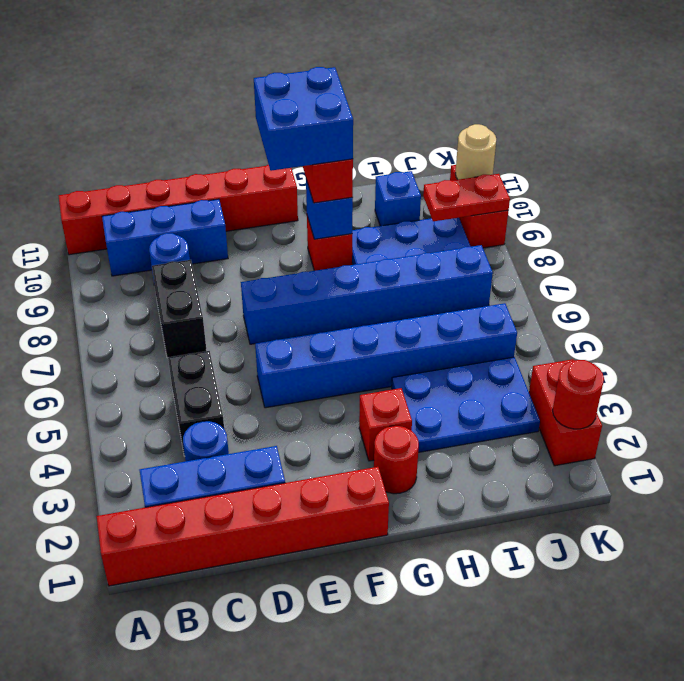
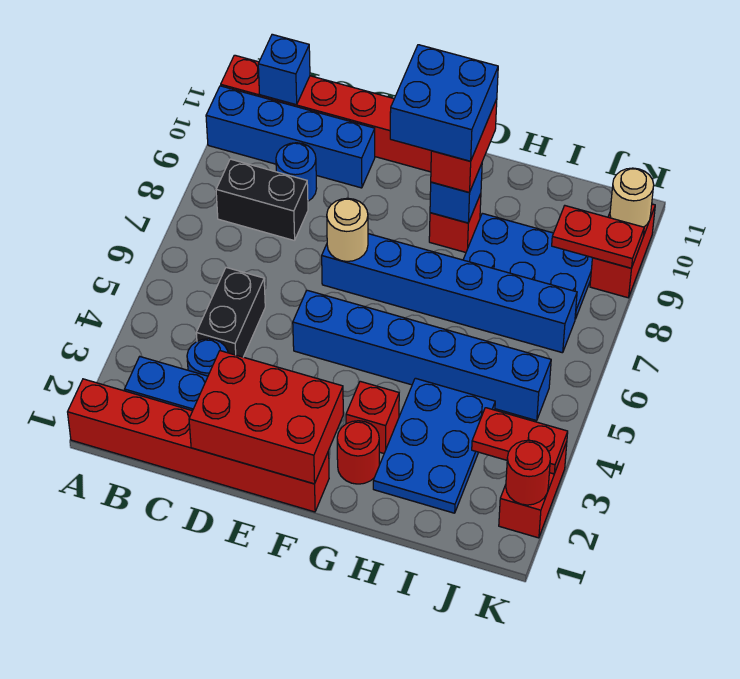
blue brick B10:D10 level 1 -> blue brick A10:D10 level 1
black brick C7:C8 level 1 -> black brick B8:C8 level 1
none -> red brick D1:F2 level 2
none -> tan round brick E7 level 2
blue plate H3:J4 level 1 -> blue plate H2:I4 level 1
blue brick I10 level 1 -> blue brick B11 level 2
none -> red plate J3:K3 level 2

